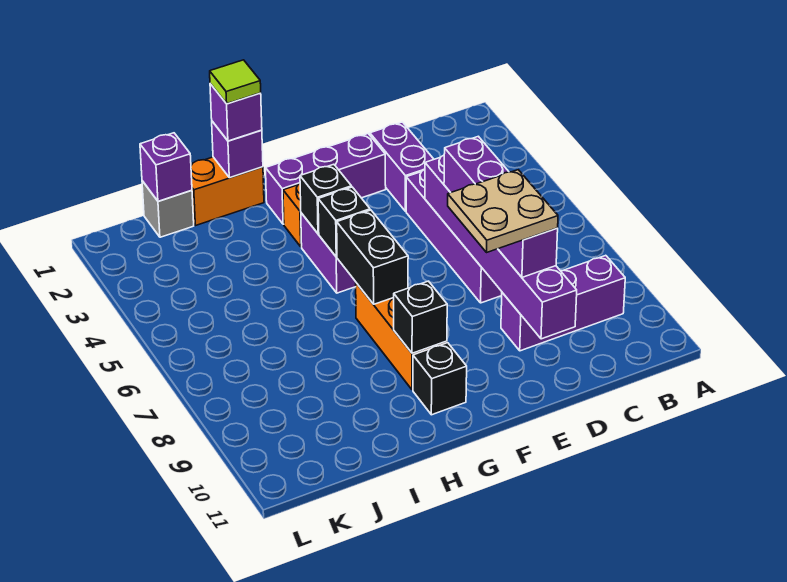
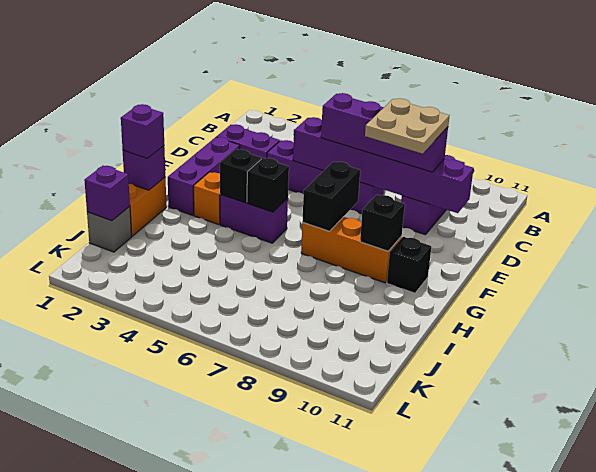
black brick G6:G7 level 2 -> black brick F7:G7 level 2
lime tile H1 level 4 -> none

